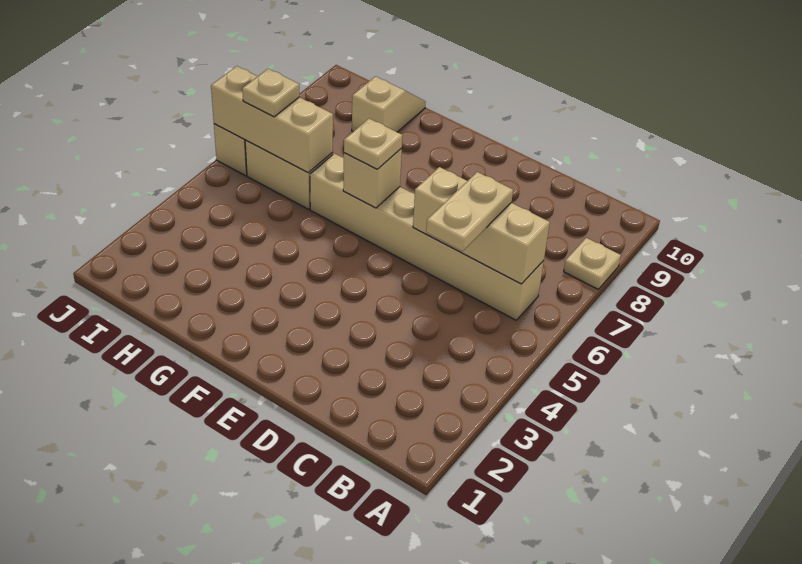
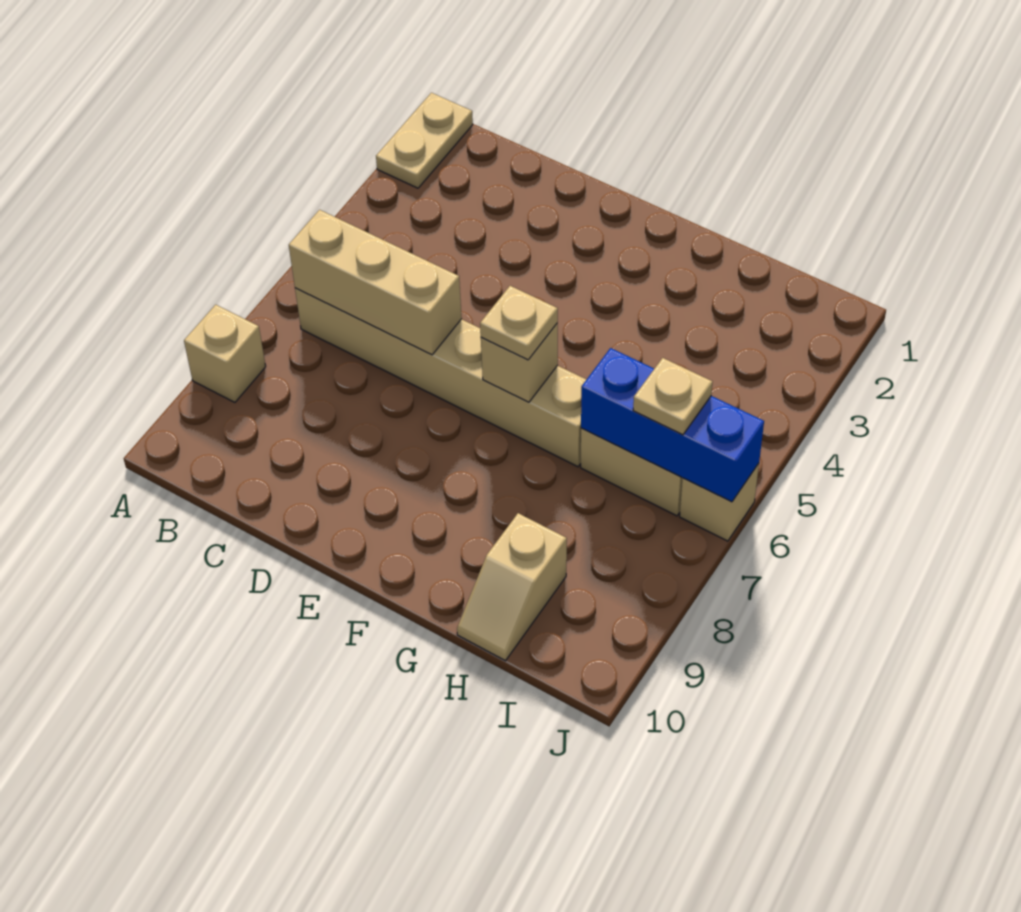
tan plate A8 level 1 -> tan brick A8 level 1
tan plate C5:C6 level 3 -> tan plate A1:A2 level 1
tan brick H6:J6 level 2 -> blue brick H6:J6 level 2

